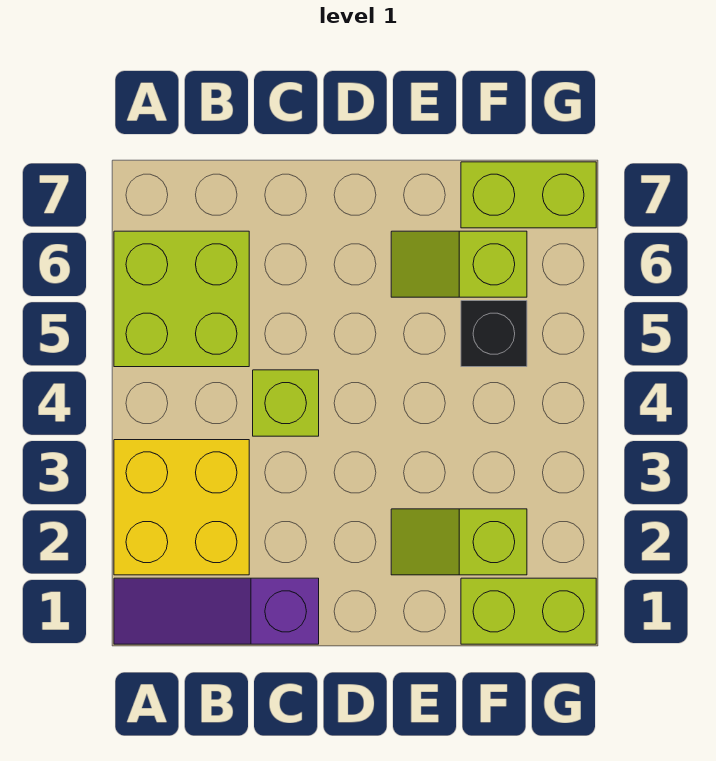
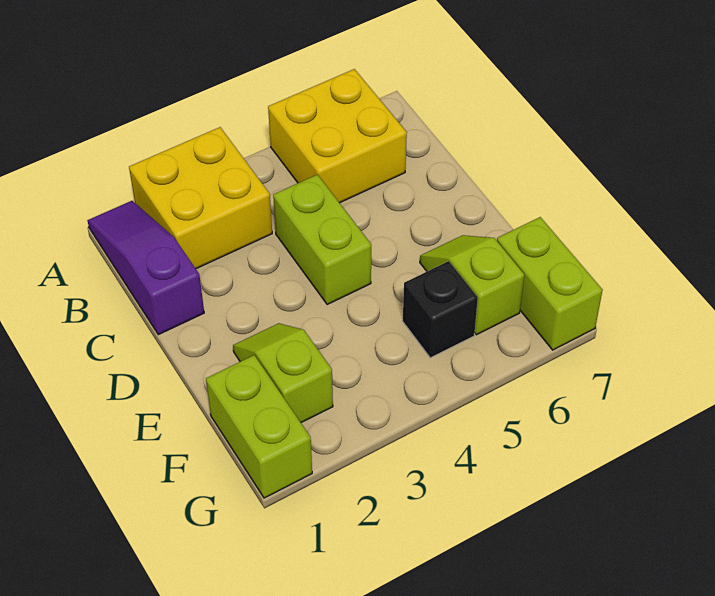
lime brick A5:B6 level 1 -> yellow brick A5:B6 level 1
lime brick C4 level 1 -> lime brick C4:D4 level 1

